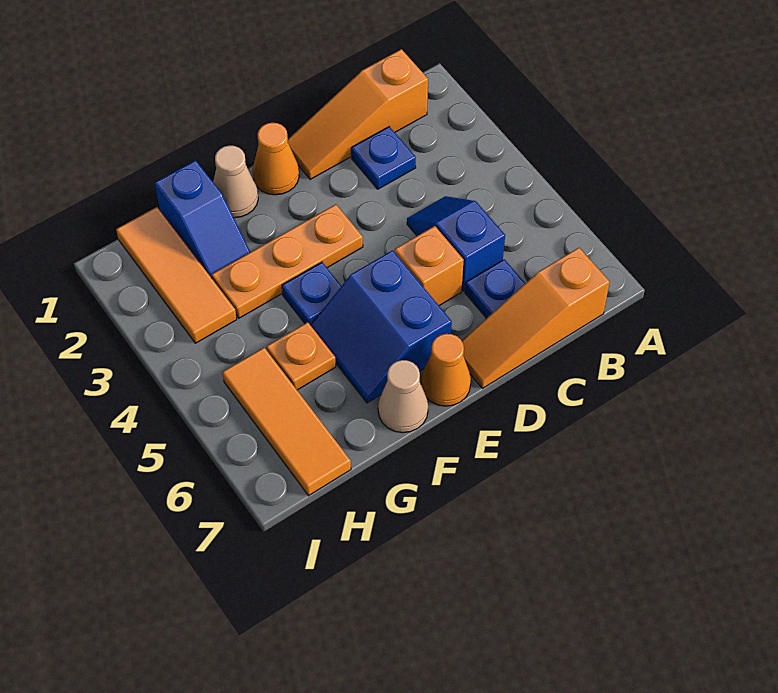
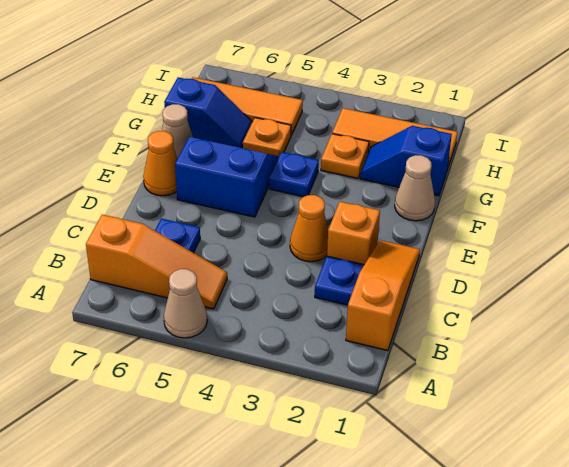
none -> tan cone A5 level 1
orange slope B7:D7 level 1 top B -> orange slope B5:B7 level 1 top 7
blue slope C4:C5 level 1 top 5 -> blue slope G6:G7 level 1 top 7
orange brick D5 level 1 -> orange brick D2 level 1
orange cone E1 level 1 -> orange cone D3 level 1
orange plate E3:G3 level 1 -> orange plate G3 level 1

